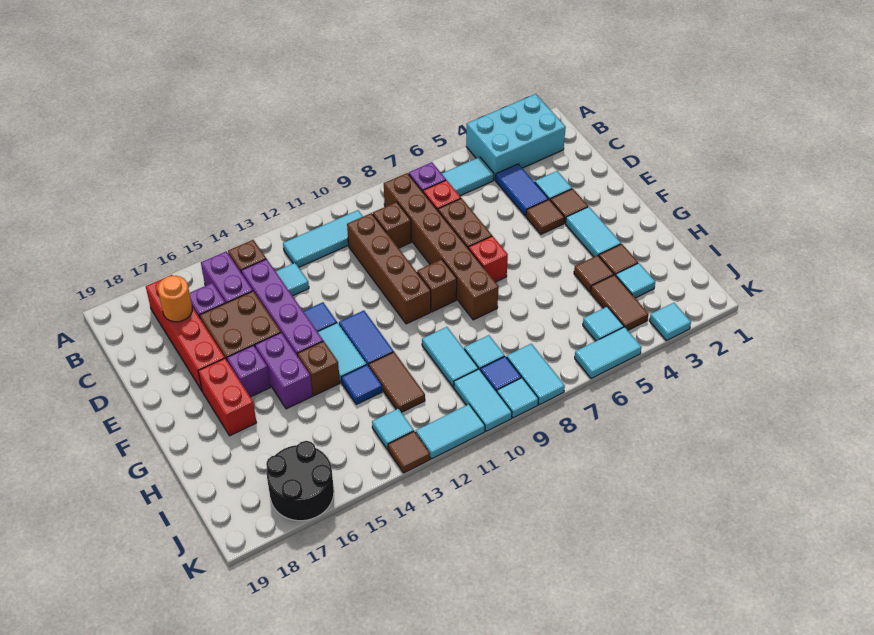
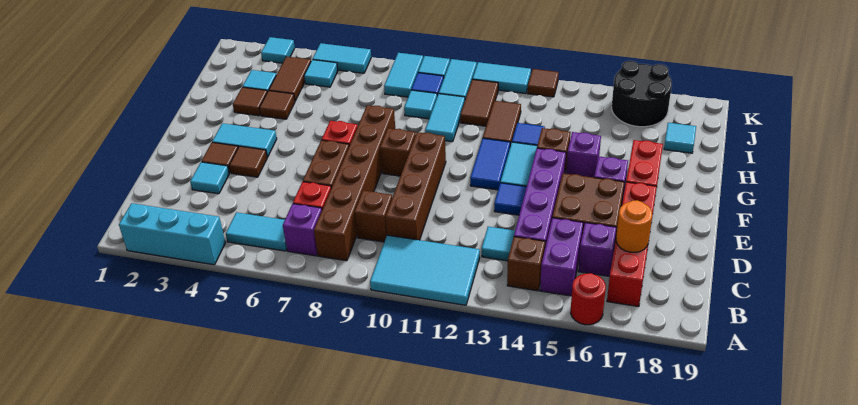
cyan brick A2:B4 level 1 -> cyan brick A2:A4 level 1
none -> red round brick A16 level 1
cyan tile B10:B12 level 1 -> cyan tile A10:B12 level 1
blue tile C4:D4 level 1 -> none
cyan tile F3:G3 level 1 -> cyan tile F3:F4 level 1
purple brick F15:G15 level 1 -> purple brick G15 level 1
none -> brown tile I11:J11 level 1
cyan tile J13 level 1 -> cyan tile I18 level 1

